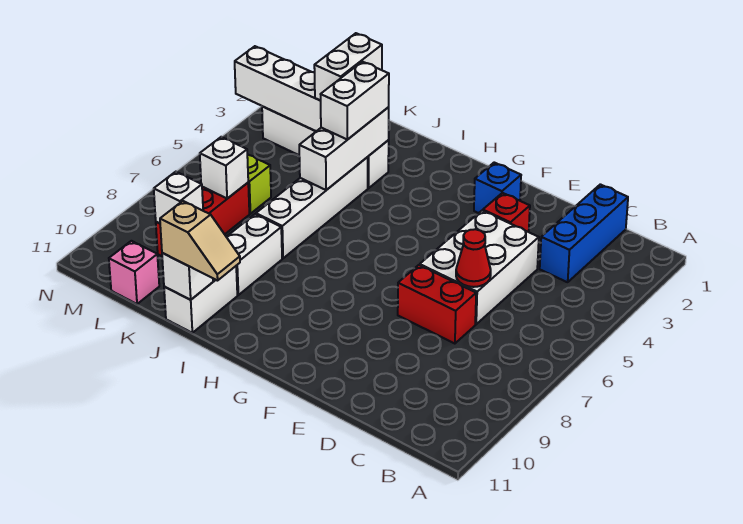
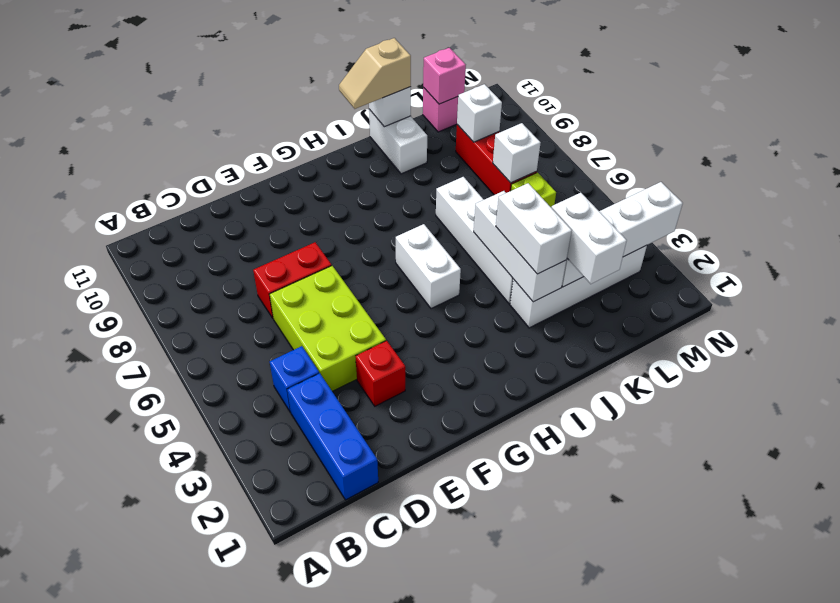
white brick D4:E6 level 1 -> lime brick D4:E6 level 1
red cone D6 level 2 -> none
blue brick F2 level 1 -> blue brick C4 level 1
white brick J8:J9 level 1 -> white brick H5:H6 level 1
none -> pink brick L11 level 2

